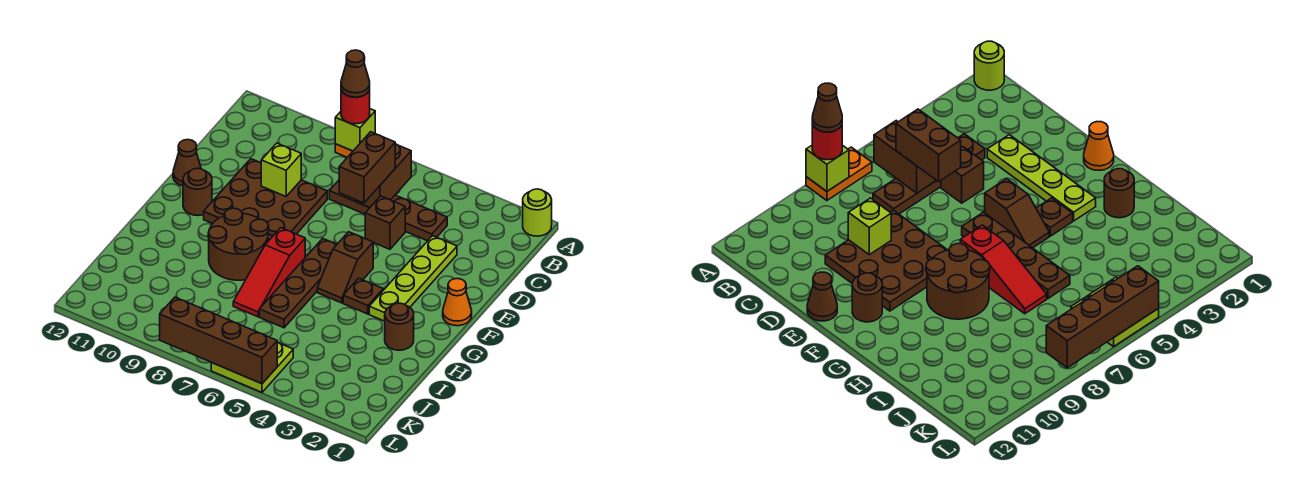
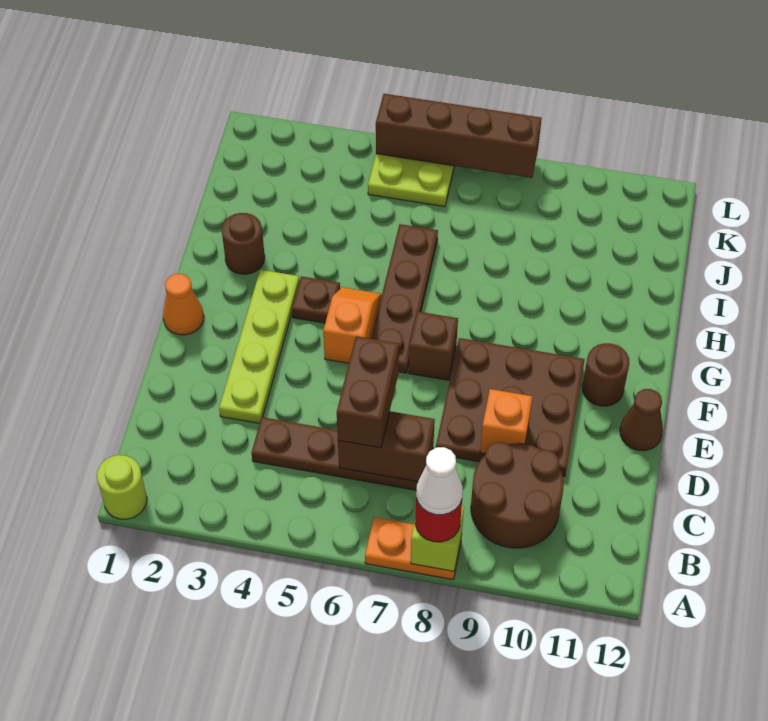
brown cone A8 level 4 -> white cone A8 level 4
brown brick B6:C6 level 2 -> brown brick C6:C7 level 2
brown brick D5 level 1 -> brown brick F7 level 1
lime brick D9 level 2 -> orange brick D9 level 2
brown slope F5:G5 level 1 top F -> orange slope F5:G5 level 1 top F
red slope G7:I7 level 1 top G -> none
brown round brick G8:H9 level 1 -> brown round brick B9:C10 level 1

